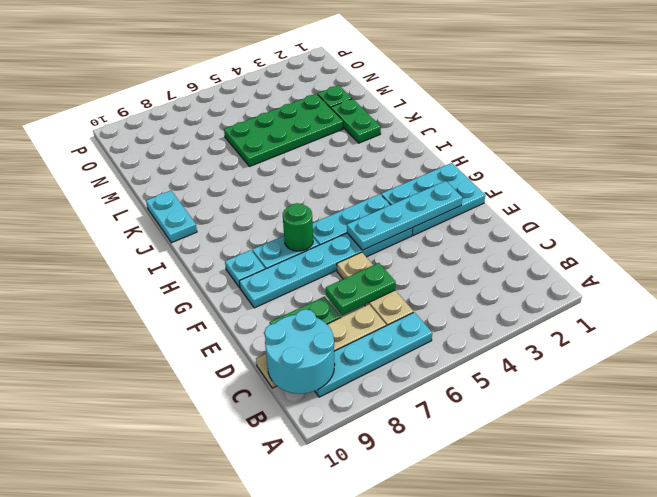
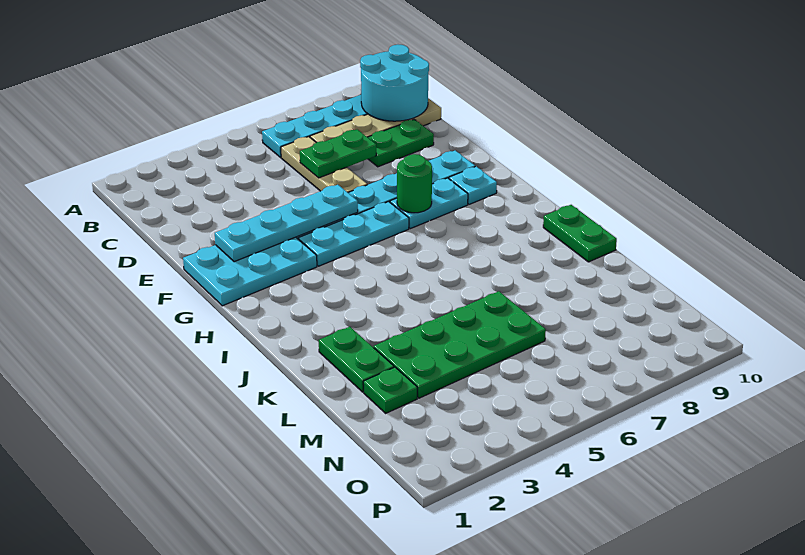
cyan plate J10:K10 level 1 -> green plate J10:K10 level 1

